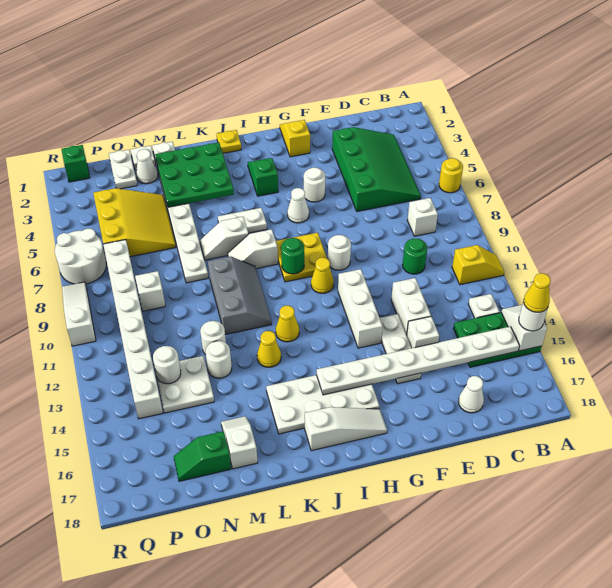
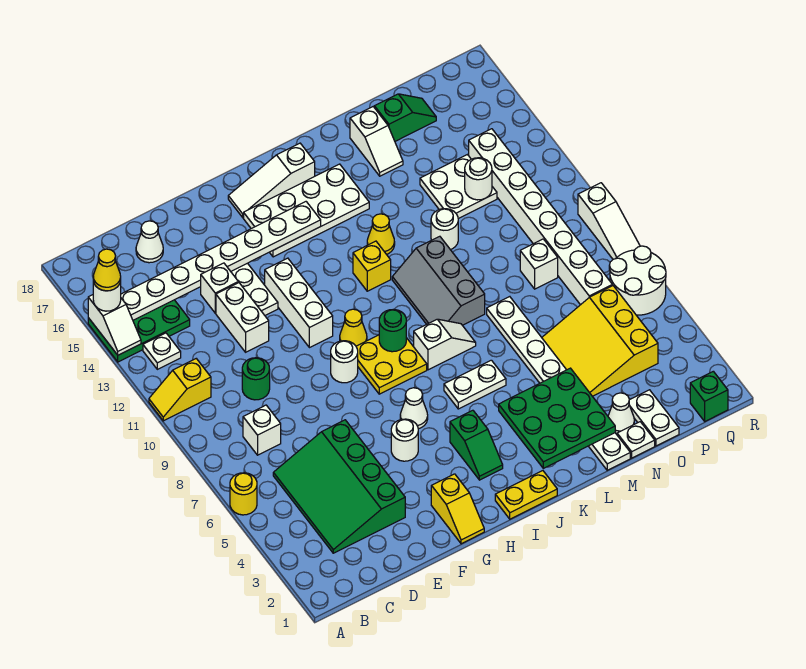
yellow plate J1 level 1 -> yellow plate I1:J1 level 1
yellow cone J12 level 1 -> yellow brick J12 level 1
white slope K7:L7 level 1 top K -> none
white round brick M13 level 1 -> none

